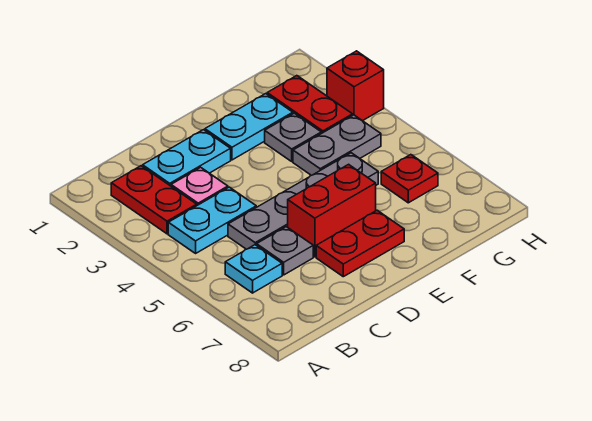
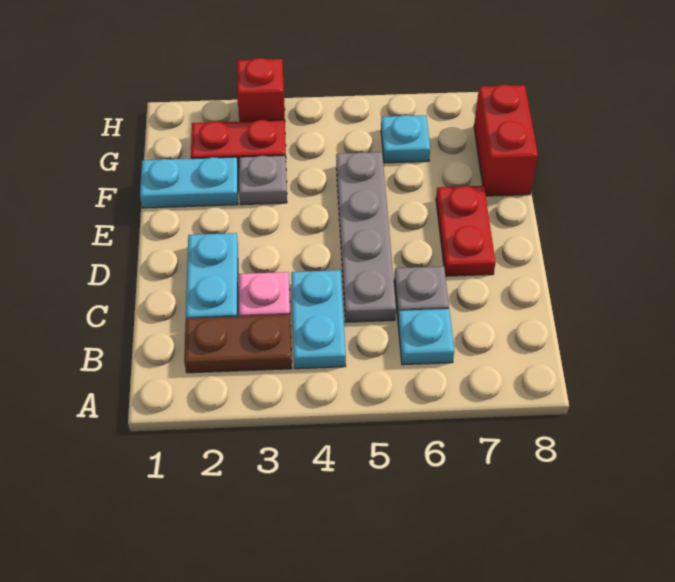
red plate B2:B3 level 1 -> brown plate B2:B3 level 1
red brick D6:E6 level 1 -> red brick F8:G8 level 1
cyan plate E2:F2 level 1 -> cyan plate F1:F2 level 1
grey plate F4:G4 level 1 -> none
red plate G6 level 1 -> cyan plate G6 level 1

